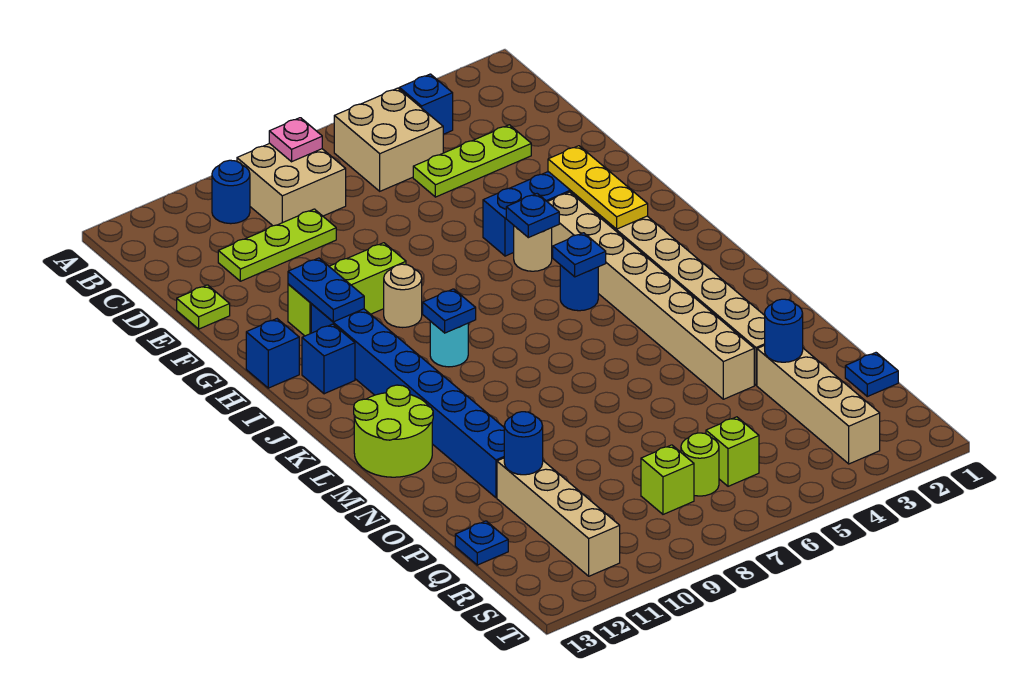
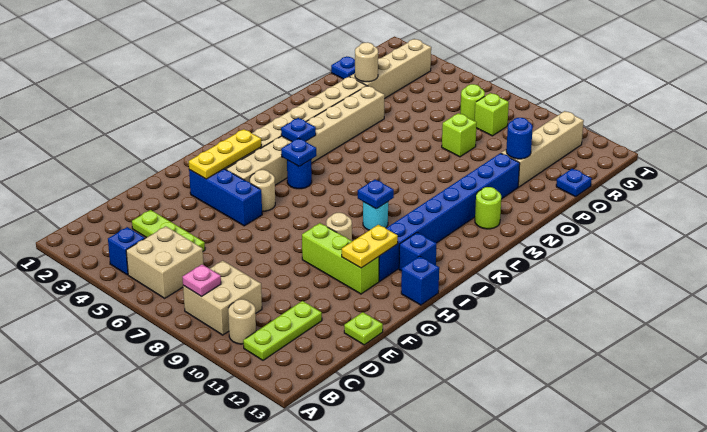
blue round brick B10 level 1 -> tan round brick B10 level 1
lime plate D9:D11 level 1 -> lime plate B11:D11 level 1
blue plate G11:H11 level 2 -> yellow plate G11:H11 level 2
blue plate H5 level 2 -> blue plate K4 level 2
lime round brick L12:M13 level 1 -> lime round brick M12 level 1
blue round brick P3 level 2 -> tan round brick P3 level 2
lime brick R6 level 1 -> lime brick P8 level 1

